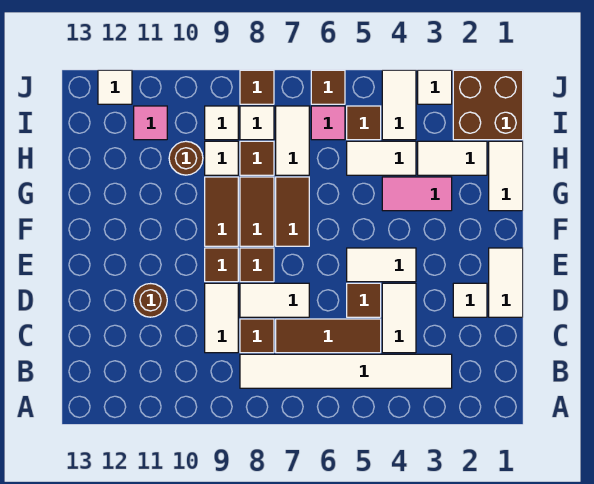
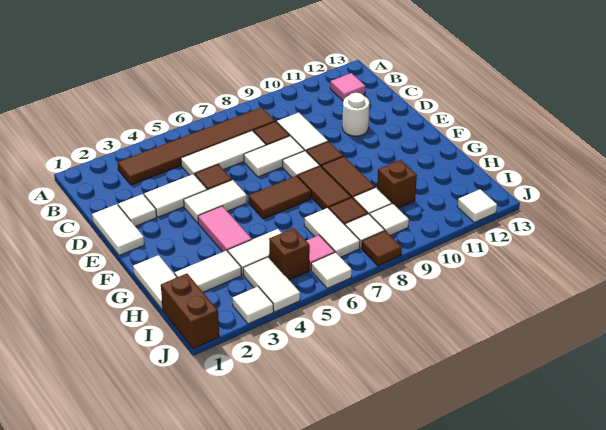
white tile B3:B8 level 1 -> brown tile B3:B8 level 1
white tile C4:D4 level 1 -> white tile D3:D4 level 1
brown tile C5:C7 level 1 -> white tile C5:C7 level 1
brown round brick D11 level 1 -> white round brick D11 level 1
brown tile E8 level 1 -> white tile E8 level 1
brown tile F7:G7 level 1 -> brown tile F6:F7 level 1
pink tile G3:G4 level 1 -> pink tile F4:G4 level 1
brown round brick H10 level 1 -> brown brick H10 level 1
brown brick I1:J2 level 1 -> brown brick I1:J1 level 1
brown tile I5 level 1 -> brown brick I5 level 1
pink tile I11 level 1 -> pink tile B12 level 1
brown tile J6 level 1 -> white tile J6 level 1

